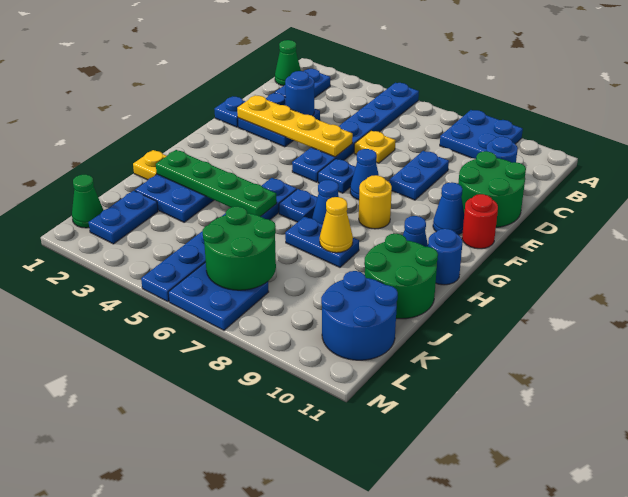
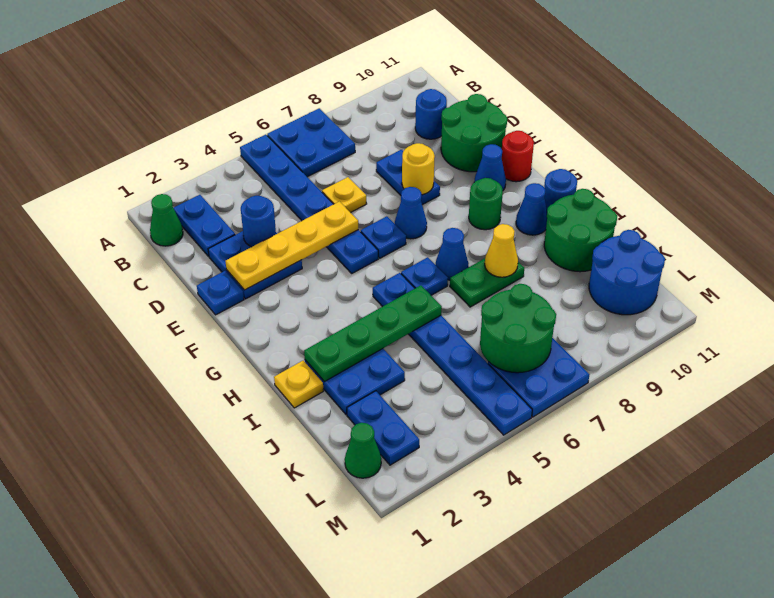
blue plate A8:B9 level 1 -> blue plate A6:B7 level 1
yellow round brick G8 level 1 -> yellow round brick E8 level 2
none -> green round brick G9 level 1
blue plate I7:I8 level 1 -> green plate I7:I8 level 1

